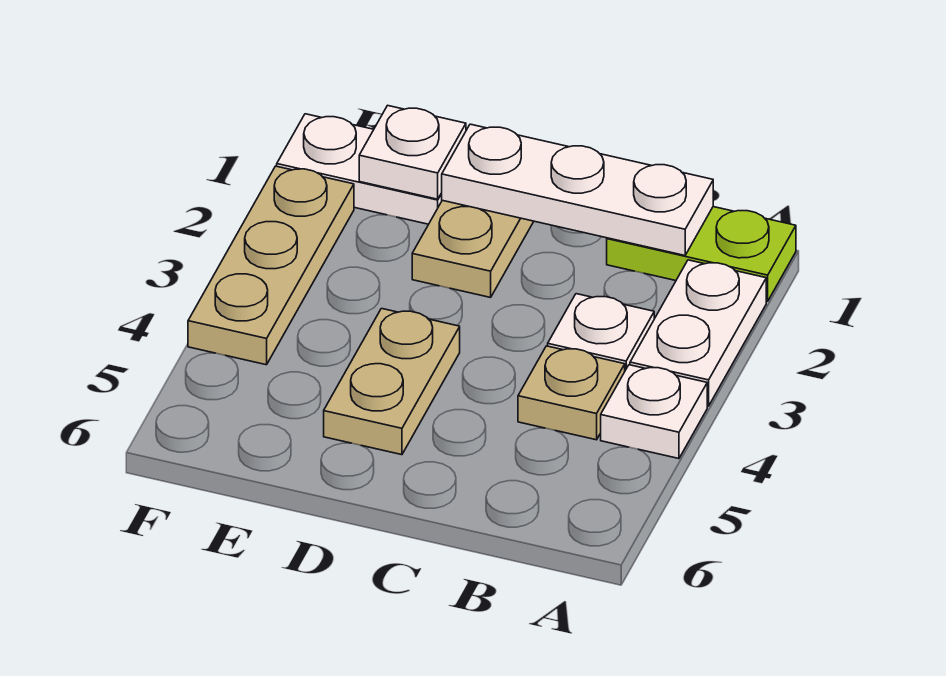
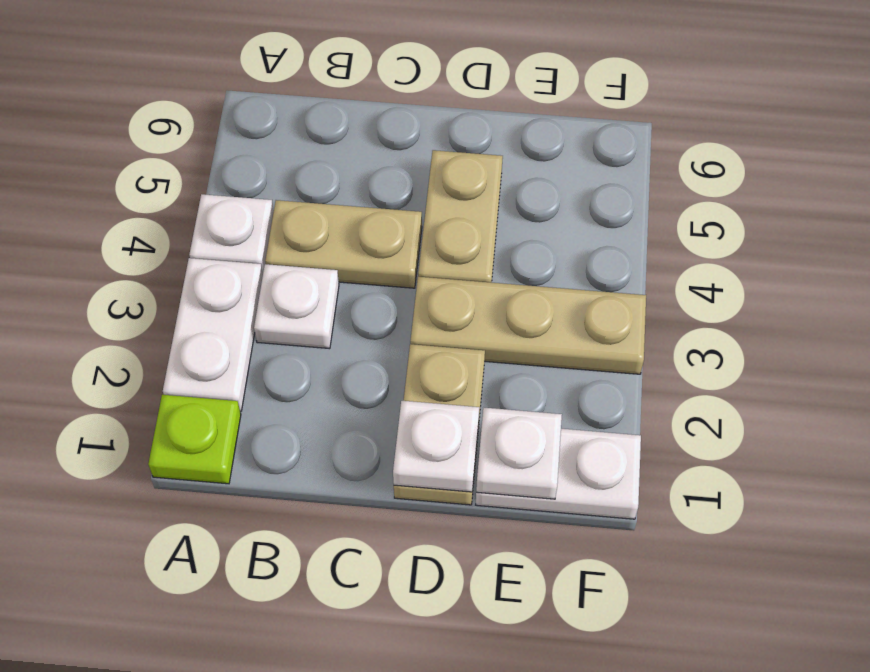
lime plate A1:B1 level 1 -> lime plate A1 level 1
white plate B1:D1 level 2 -> white plate D1 level 2
tan plate B4 level 1 -> tan plate B4:C4 level 1
tan plate F2:F4 level 1 -> tan plate D3:F3 level 1

